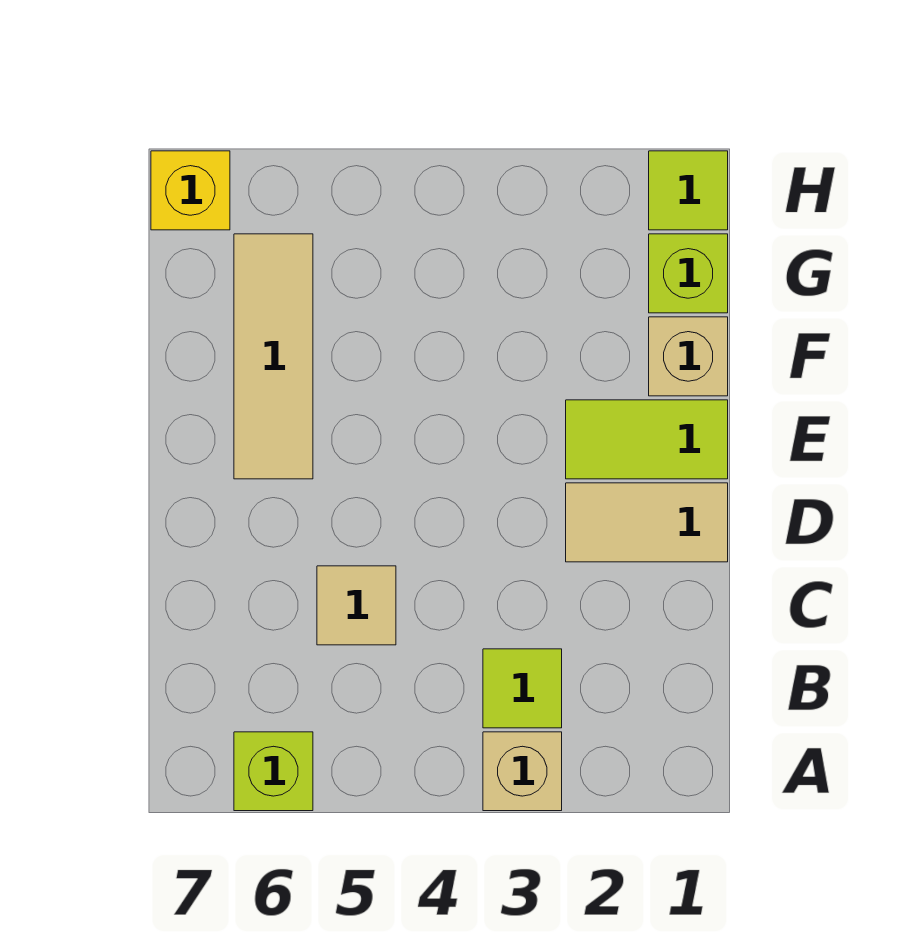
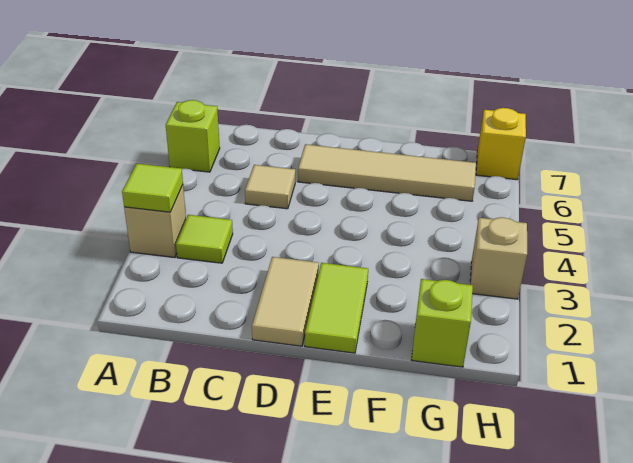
tan tile E6:G6 level 1 -> tan tile D6:G6 level 1
tan brick F1 level 1 -> tan brick H3 level 1
lime tile H1 level 1 -> lime tile A3 level 2

